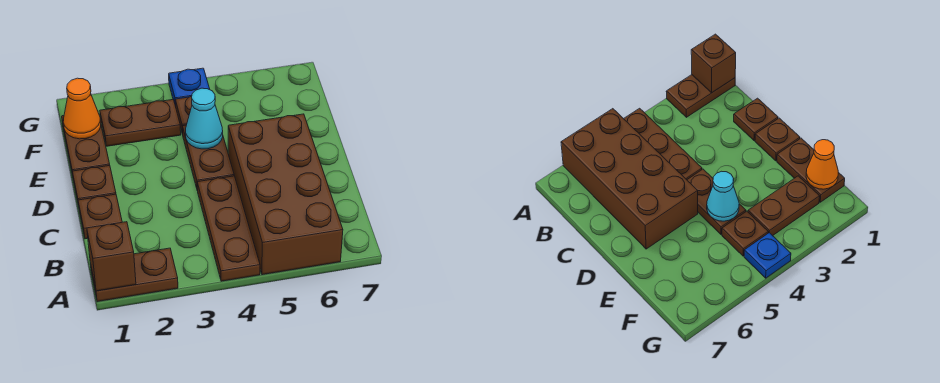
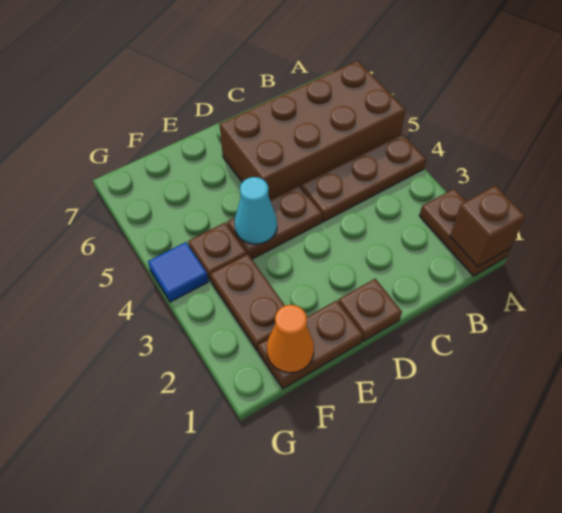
brown plate C1 level 1 -> none
blue plate G4 level 1 -> blue tile G4 level 1

